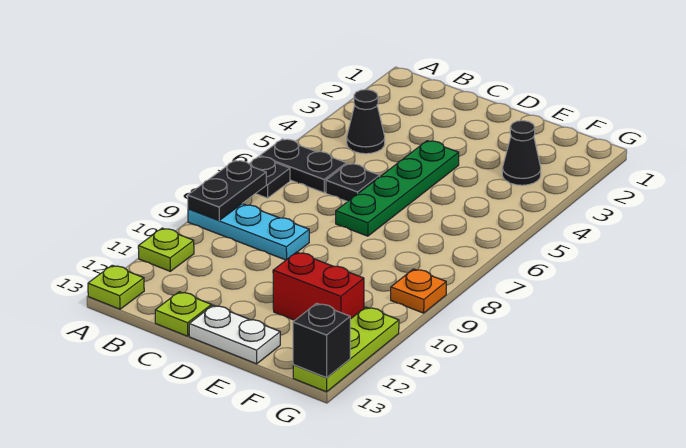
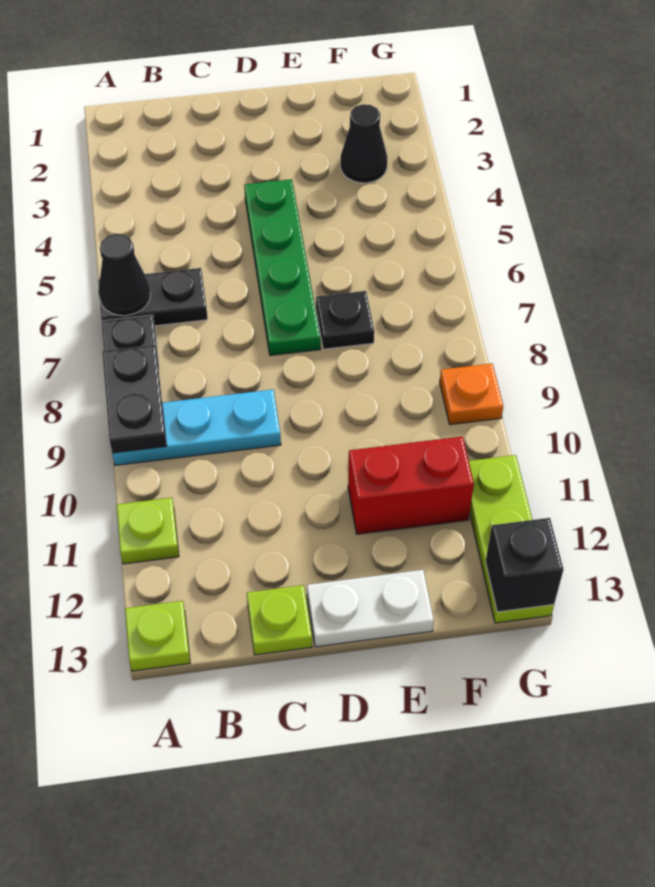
black cone B4 level 1 -> black cone A6 level 2
black plate C6 level 1 -> black plate E7 level 1

